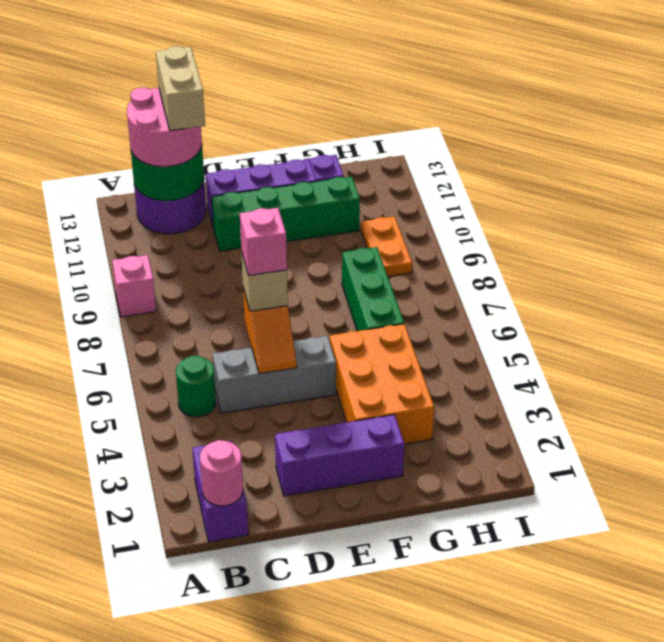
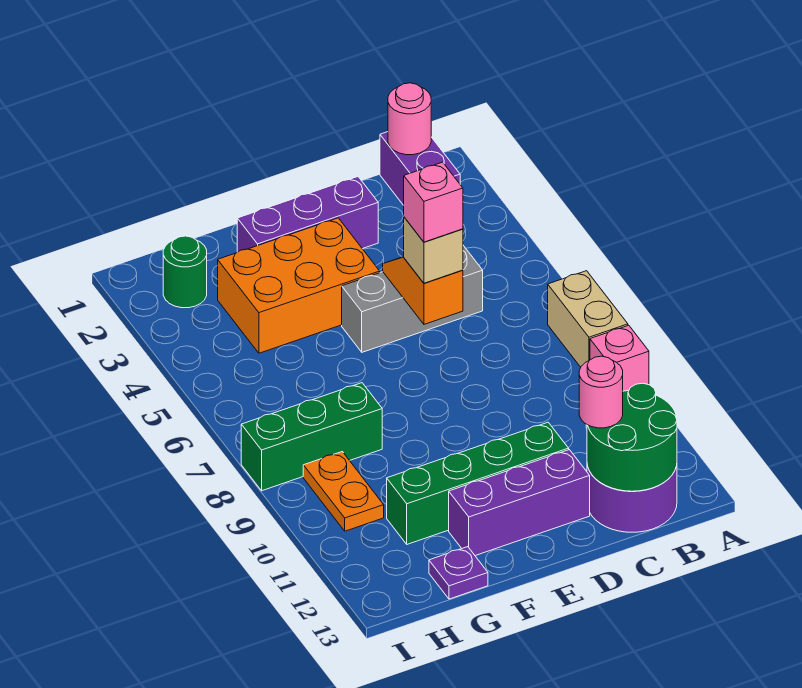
green round brick B5 level 1 -> green round brick H2 level 1
pink round brick B12:C13 level 3 -> pink round brick C12 level 3
tan brick C12:C13 level 4 -> tan brick A7:A8 level 1
orange brick F3:G5 level 1 -> orange brick E3:G4 level 1
green brick G6:G8 level 1 -> green brick G8:I8 level 1

